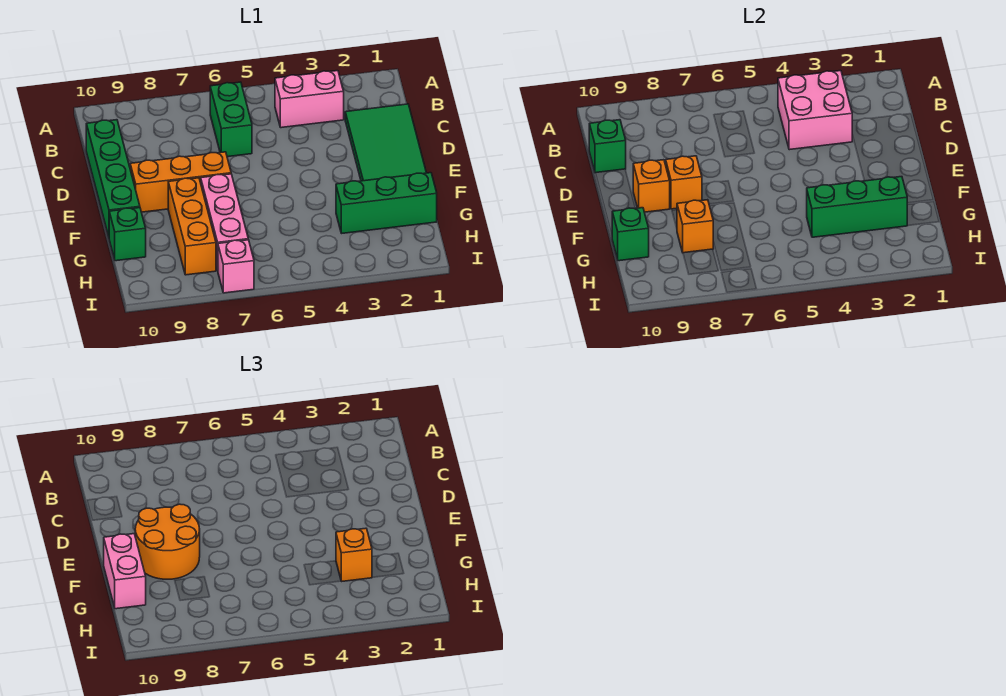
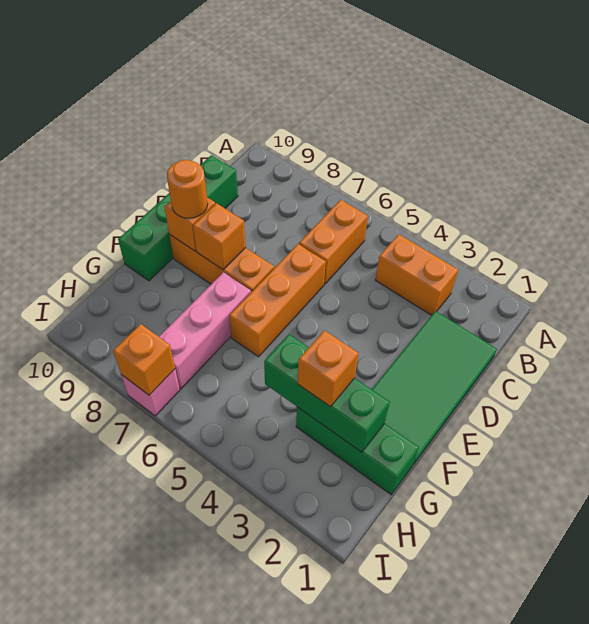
pink brick B3:B4 level 1 -> orange brick B3:B4 level 1
pink brick B3:C4 level 2 -> none
green brick B6:C6 level 1 -> orange brick B6:C6 level 1
green brick C10 level 2 -> none
orange round brick E8:F9 level 3 -> orange round brick E9 level 3
orange brick F8:H8 level 1 -> orange brick D6:F6 level 1
pink brick F10:G10 level 3 -> none
orange brick G8 level 2 -> orange brick I7 level 2
green brick G10 level 1 -> none
green brick G10 level 2 -> none

